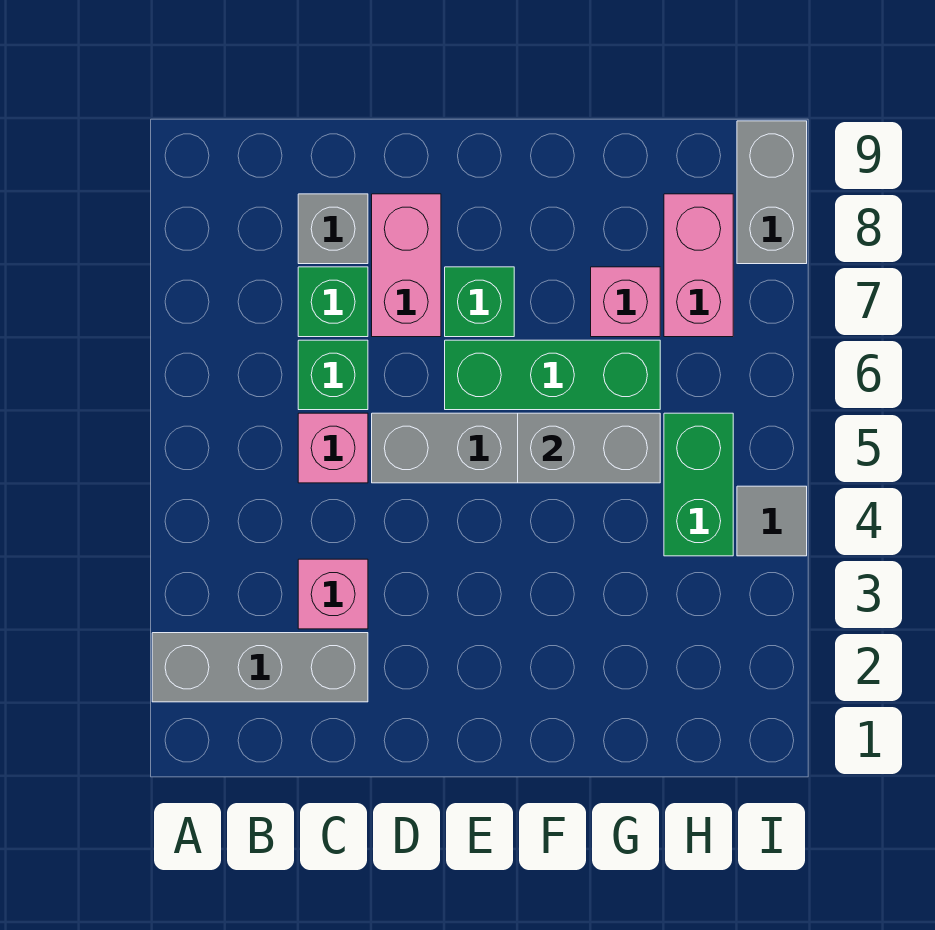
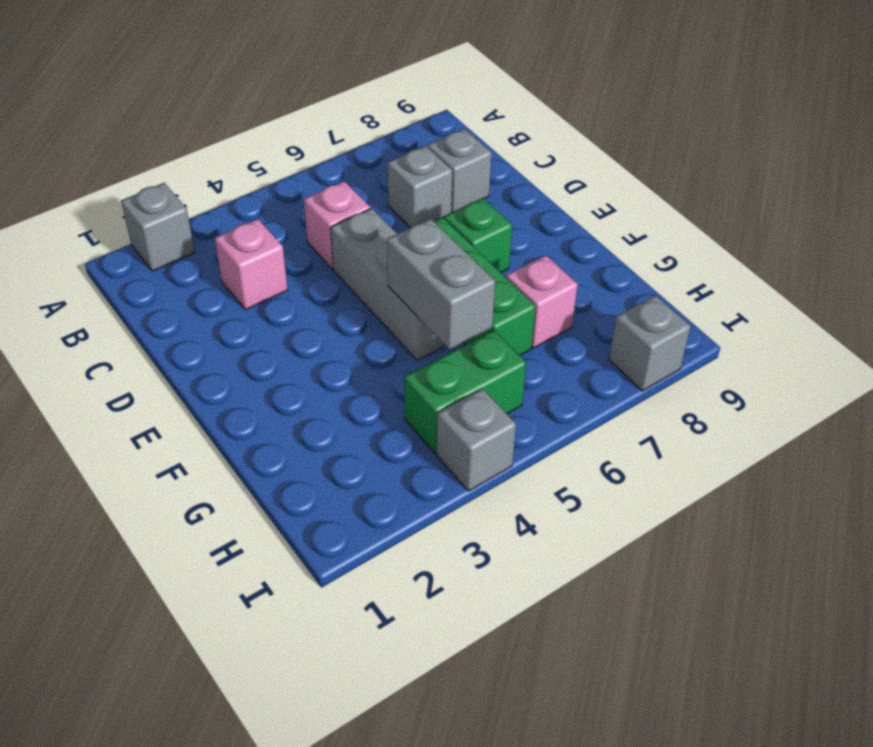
grey brick A2:C2 level 1 -> grey brick A2 level 1
green brick C6 level 1 -> none
green brick C7 level 1 -> grey brick C7 level 1
pink brick D7:D8 level 1 -> none
pink brick H7:H8 level 1 -> none
grey tile I4 level 1 -> grey brick I4 level 1
grey brick I8:I9 level 1 -> grey brick I8 level 1

